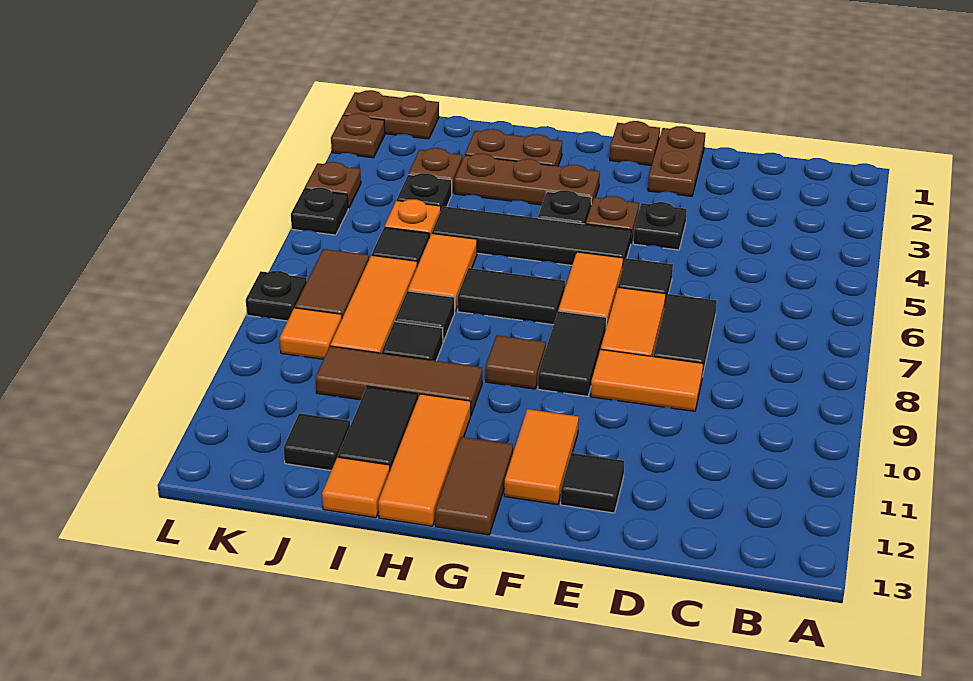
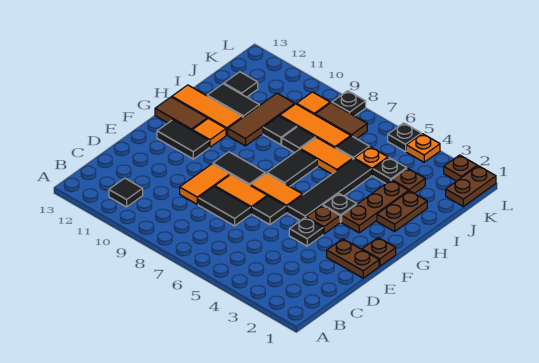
black tile E12 level 1 -> black tile B11 level 1
orange tile F11:F12 level 1 -> black tile F11:F12 level 1
brown tile G9 level 1 -> none
orange tile I13 level 1 -> orange tile G11 level 1
brown plate L4 level 1 -> orange plate L4 level 1

